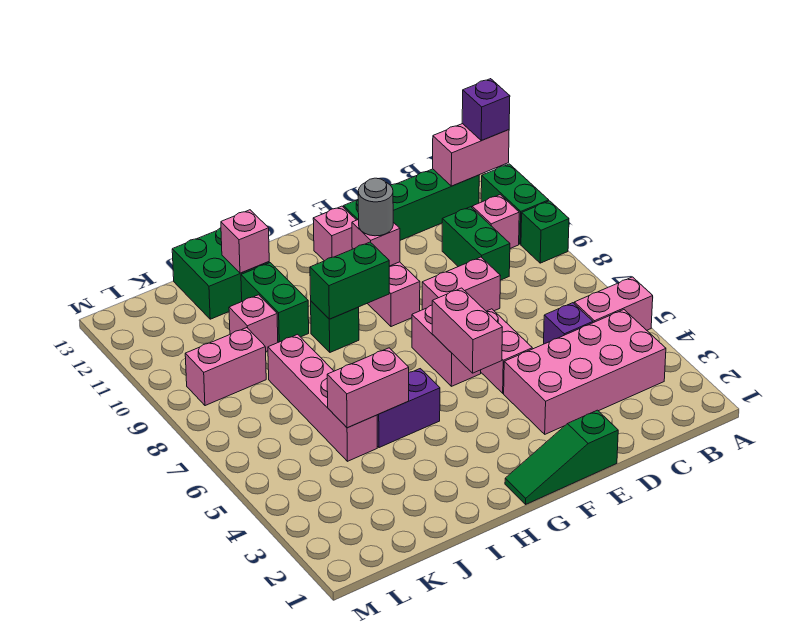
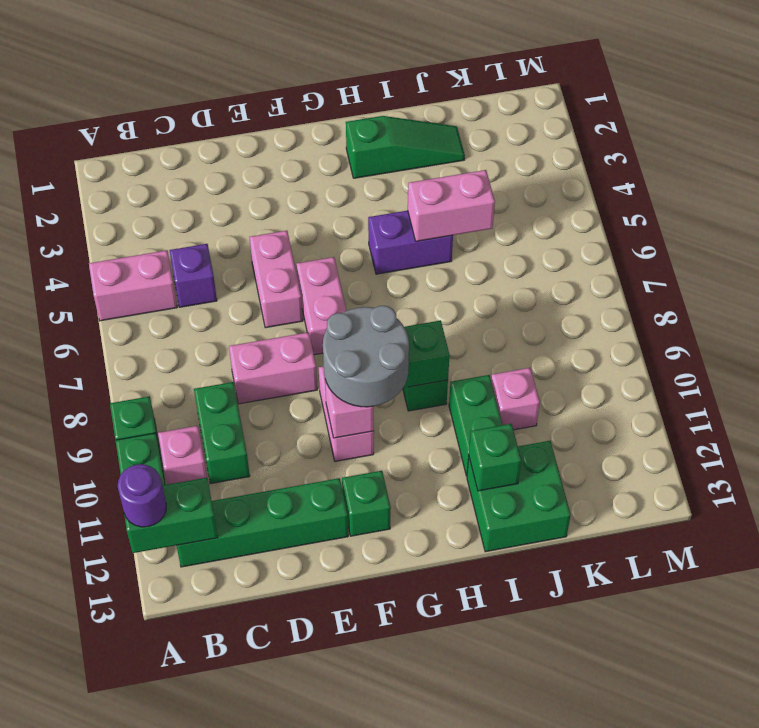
pink brick A12:B12 level 2 -> green brick A12:B12 level 2
purple brick A12 level 3 -> purple round brick A12 level 3
pink brick B3:E4 level 1 -> none
green slope E1:G1 level 1 top E -> green slope H2:J2 level 1 top H
pink brick F5:F6 level 2 -> none
grey round brick F10 level 3 -> grey round brick F9:G10 level 3
pink brick F12 level 1 -> green brick F12 level 1
pink brick I12 level 2 -> green brick I12 level 2
pink brick J5:J8 level 1 -> none
pink brick K9:L9 level 1 -> none

